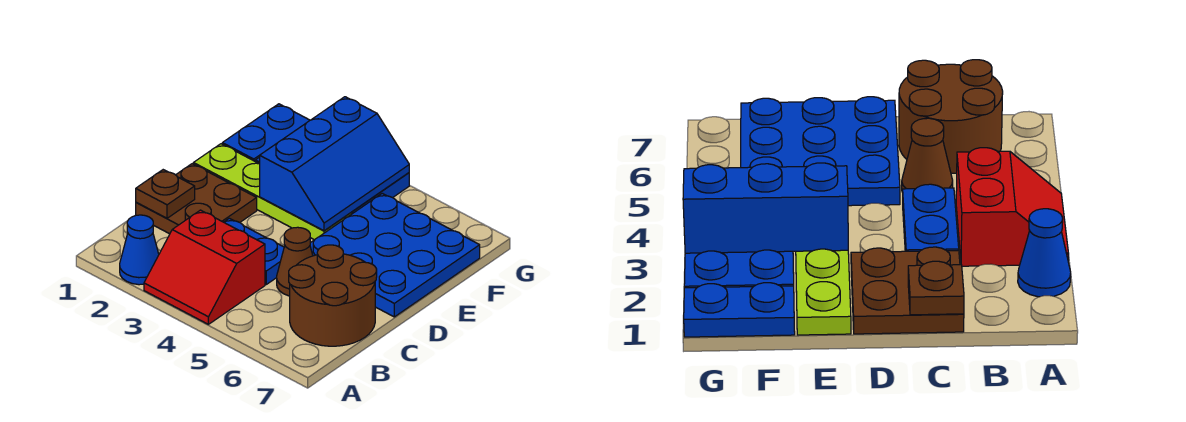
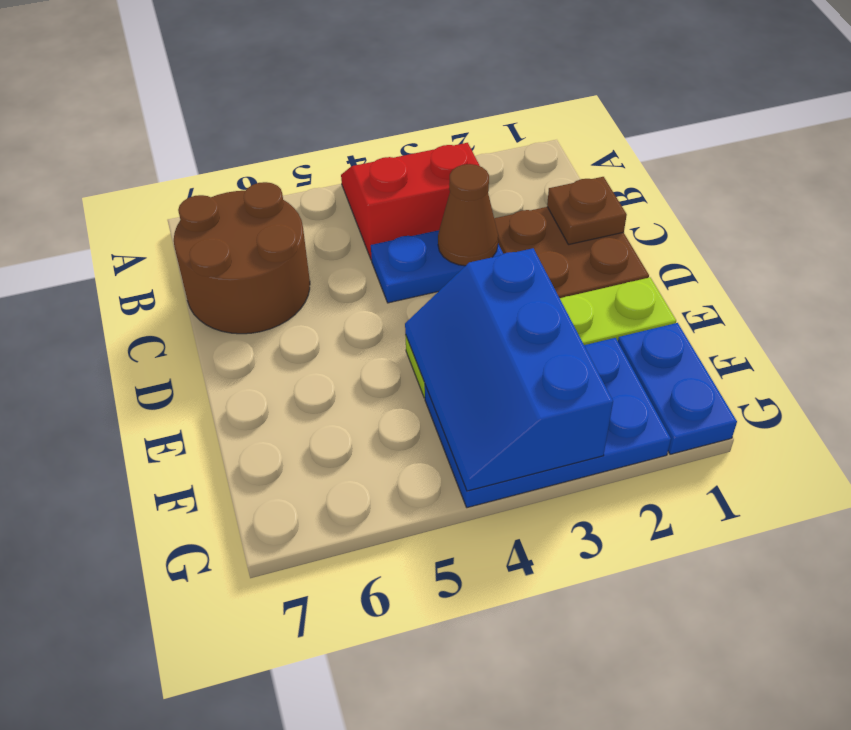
blue cone A2 level 1 -> none
brown cone C5 level 1 -> brown cone C3 level 2
blue plate D5:F7 level 1 -> none

